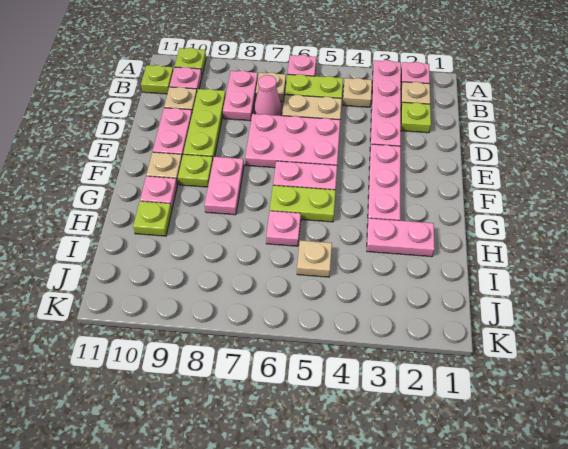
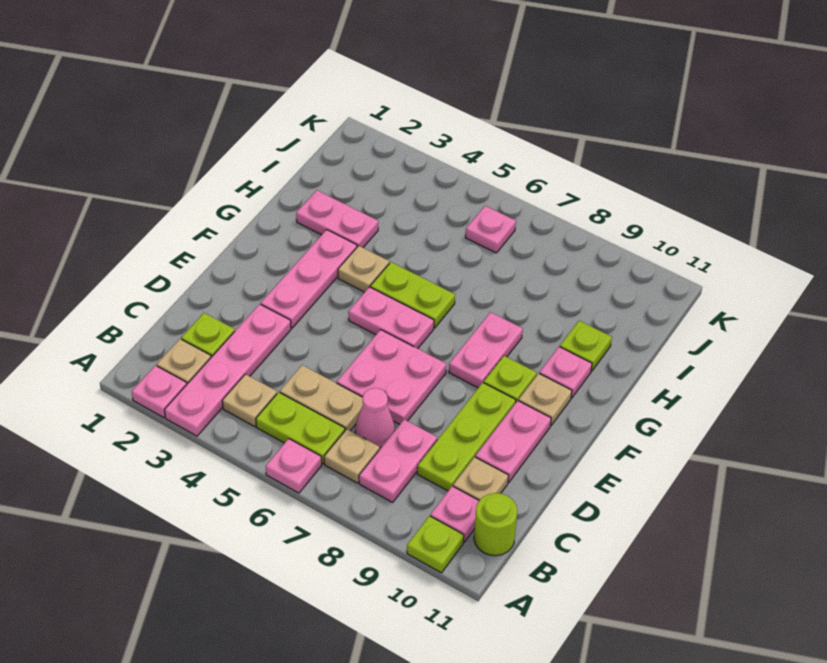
lime plate B11 level 1 -> lime round brick B11 level 1
pink plate D5:E7 level 1 -> pink plate D6:E7 level 1
pink plate H6 level 1 -> pink plate J6 level 1
tan plate I5 level 1 -> tan plate G4 level 1

